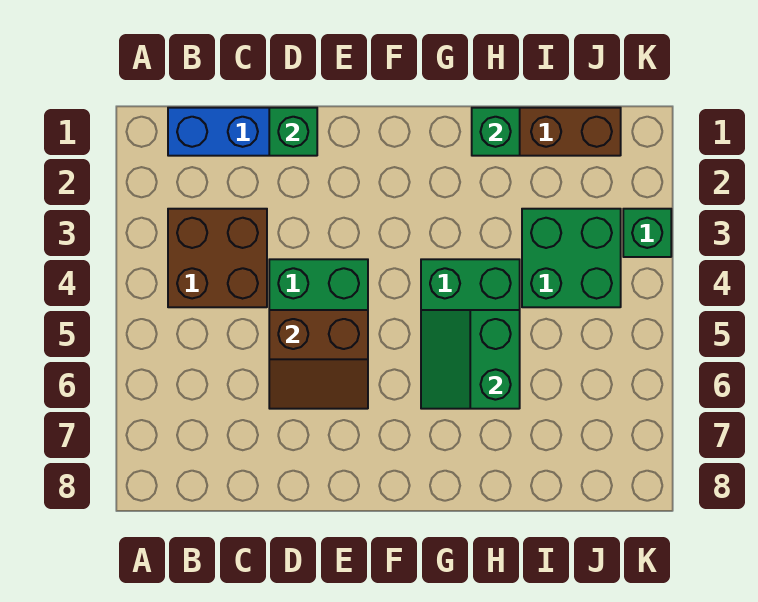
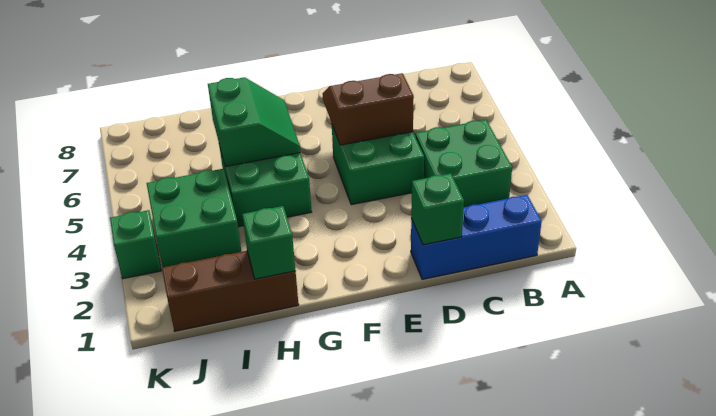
brown brick B3:C4 level 1 -> green brick B3:C4 level 1

